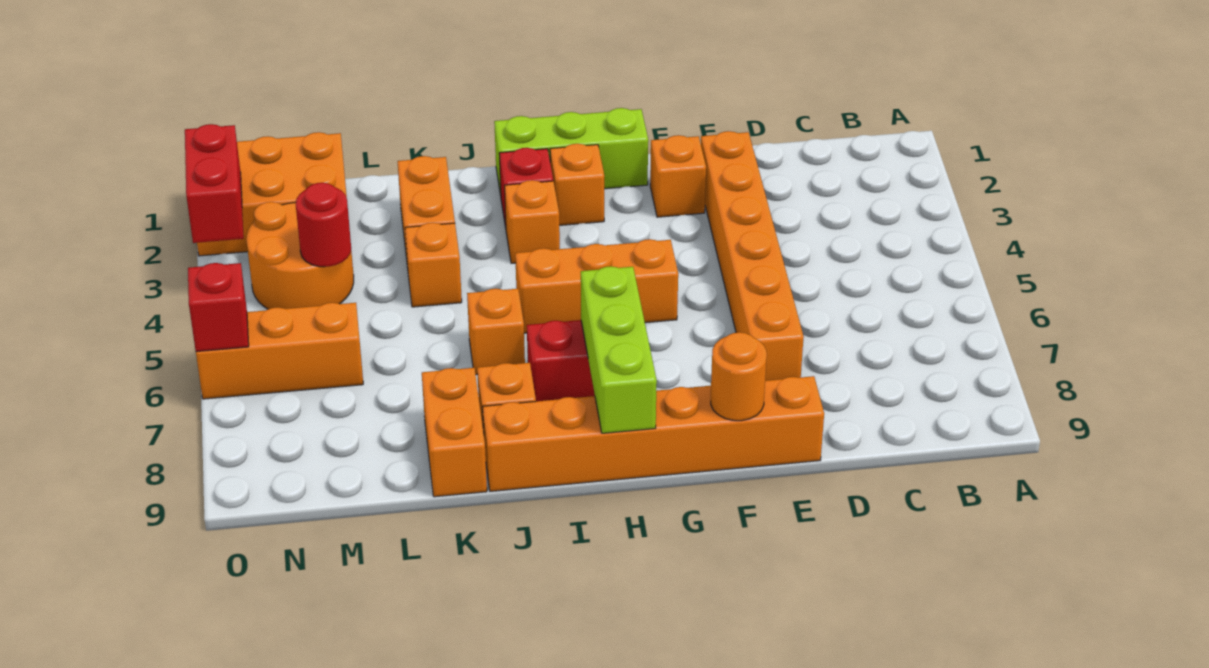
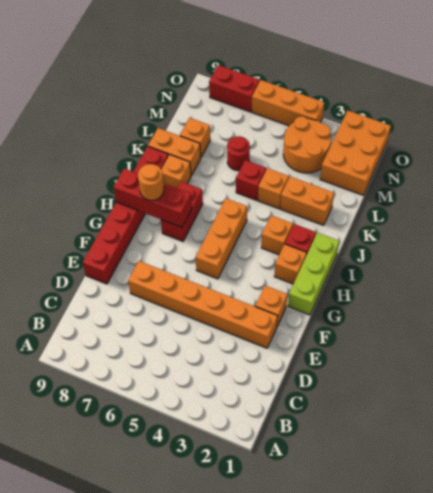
orange brick E9:J9 level 1 -> red brick E9:J9 level 1
orange round brick F9 level 2 -> orange round brick H8 level 3
lime brick H7:H9 level 2 -> red brick H7:H9 level 2
orange brick J6 level 1 -> orange brick L8 level 1
red round brick M4 level 2 -> red round brick L6 level 1
orange brick M6:O6 level 1 -> orange brick O4:O6 level 1
red brick O2:O3 level 2 -> red brick O7:O8 level 1
red brick O6 level 2 -> red brick K5 level 1

